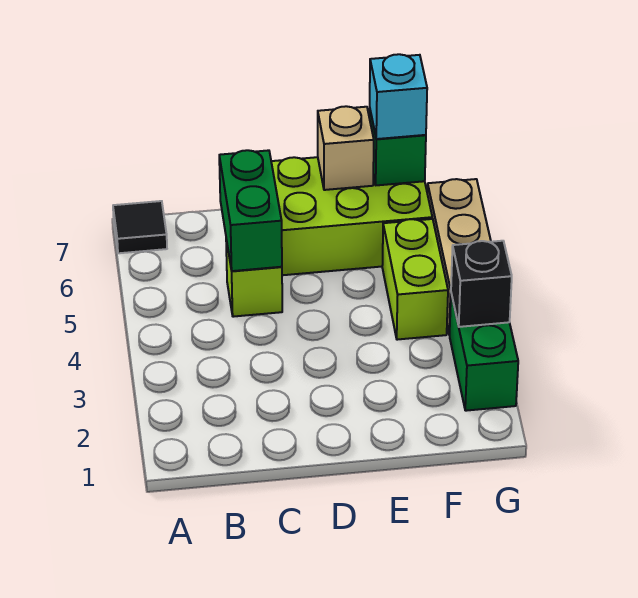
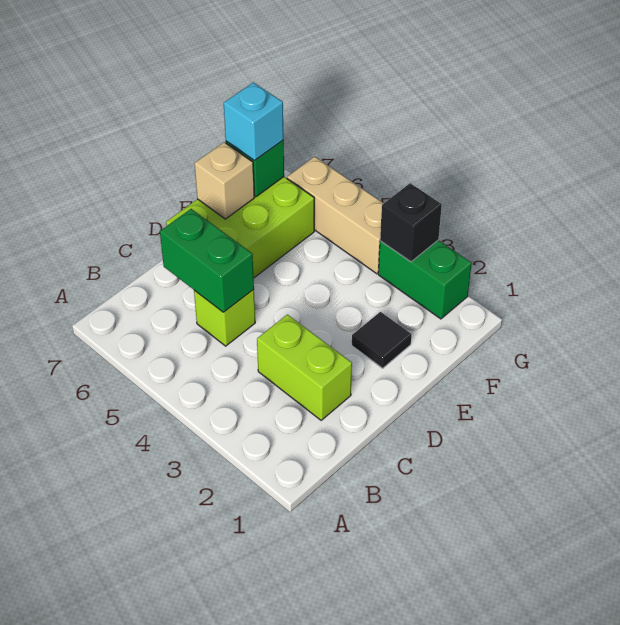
black tile A7 level 1 -> black tile E2 level 1
lime brick F4:F5 level 1 -> lime brick C2:C3 level 1

